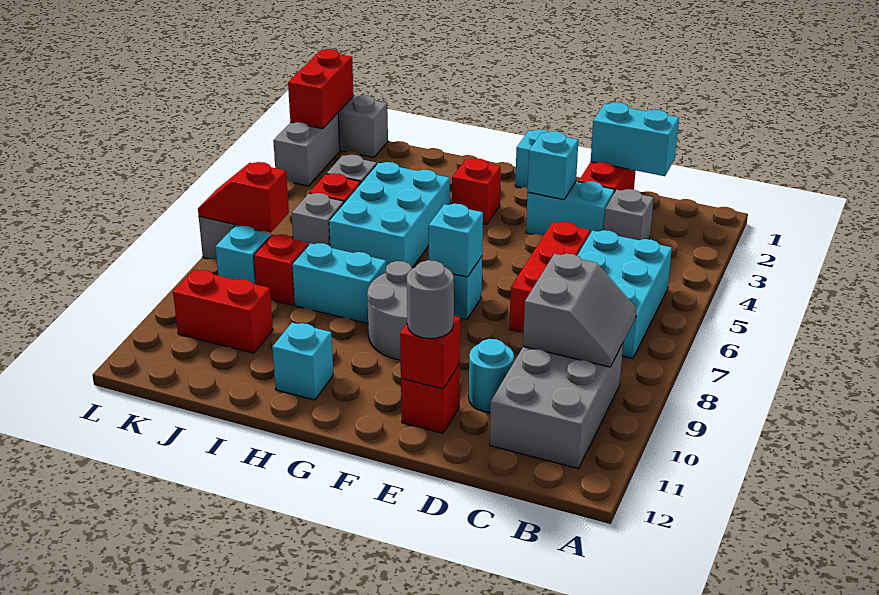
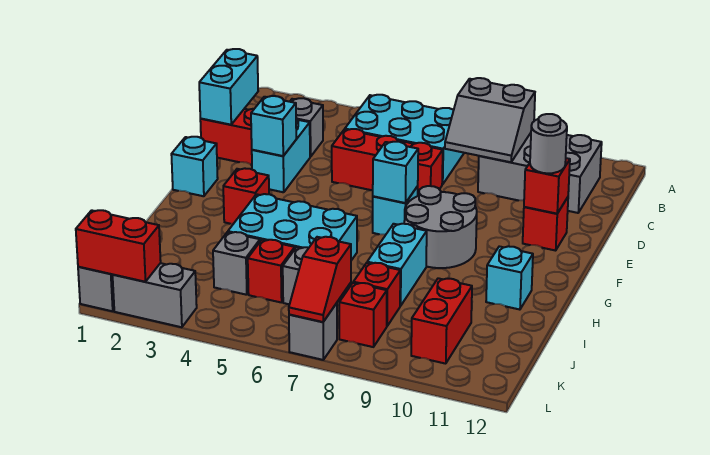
grey slope B8:C9 level 2 top C -> grey slope B8:C9 level 2 top B
cyan round brick D10 level 1 -> none
cyan brick K8 level 1 -> red brick K8 level 1

